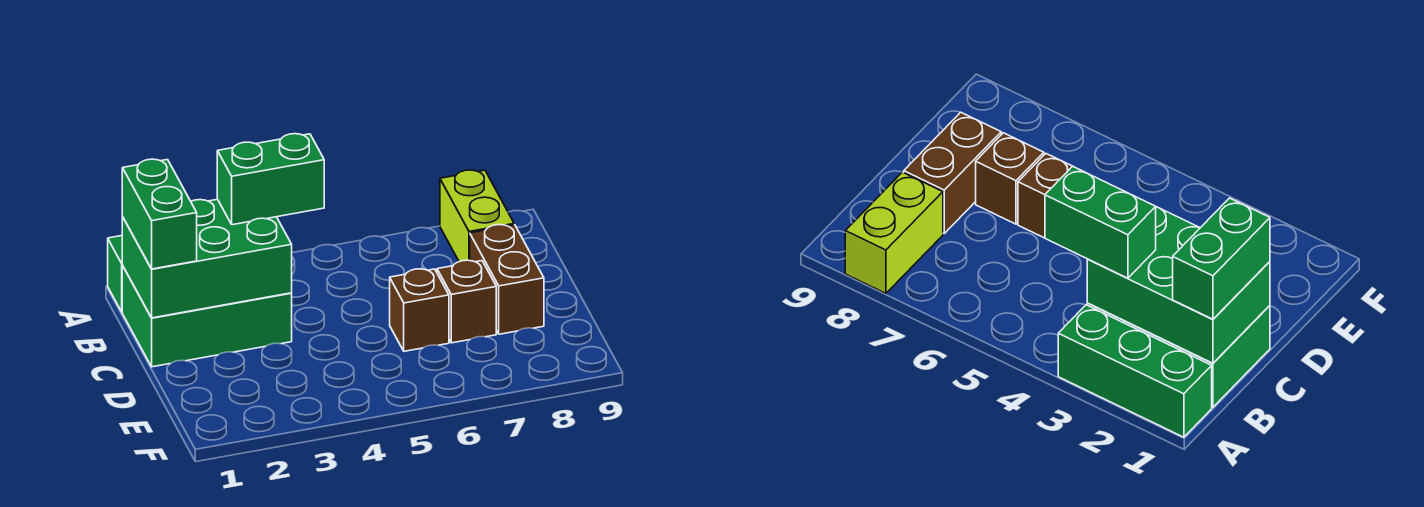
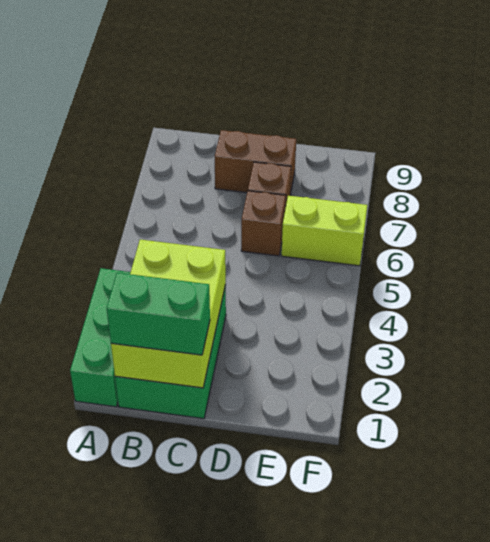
lime brick A8:B8 level 1 -> lime brick E6:F6 level 1
green brick B1:C3 level 2 -> lime brick B1:C3 level 2
green brick B3:B4 level 3 -> none

